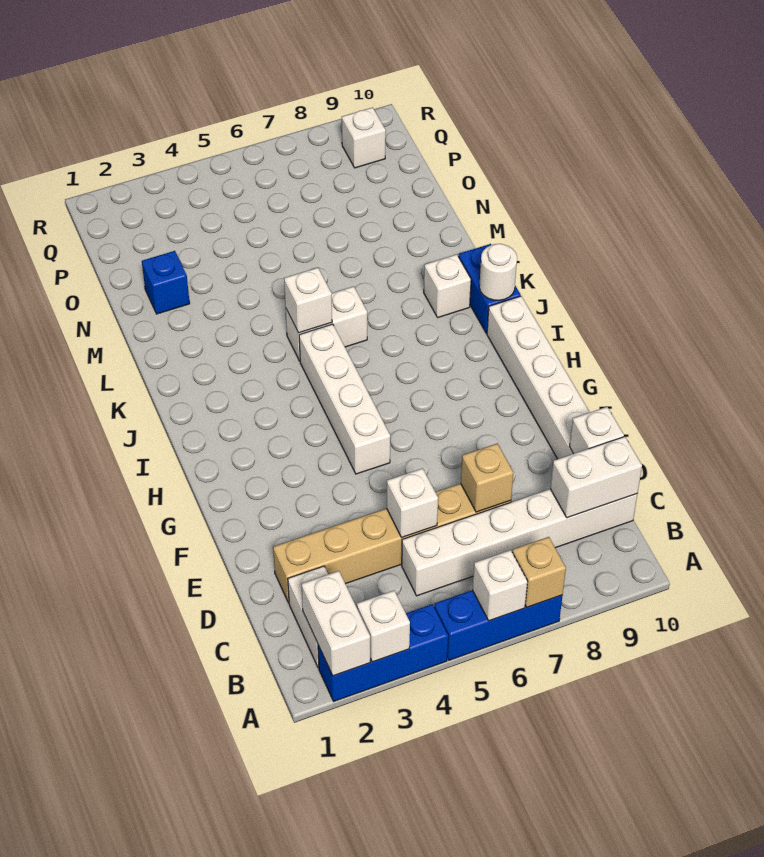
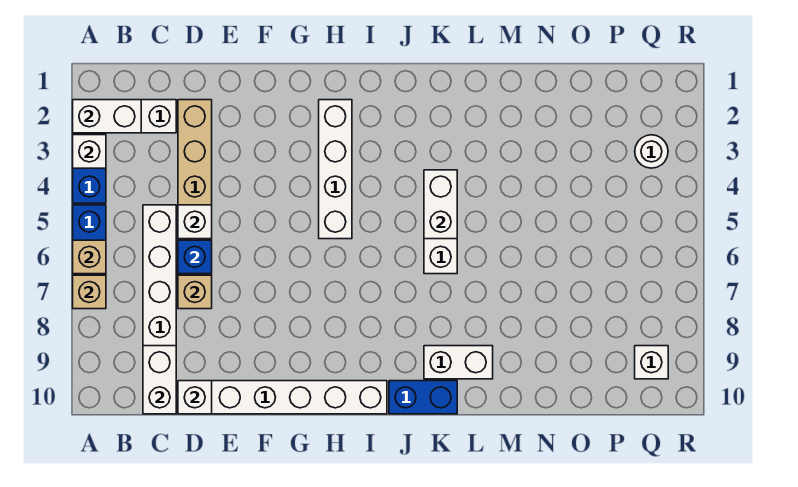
white brick A6 level 2 -> tan brick A6 level 2
white brick G5:J5 level 1 -> white brick H2:H5 level 1
white round brick J10 level 2 -> white round brick Q3 level 1
white brick K5 level 2 -> white brick K4:K5 level 2
white brick K9 level 1 -> white brick K9:L9 level 1
blue brick N2 level 1 -> blue brick D6 level 2

